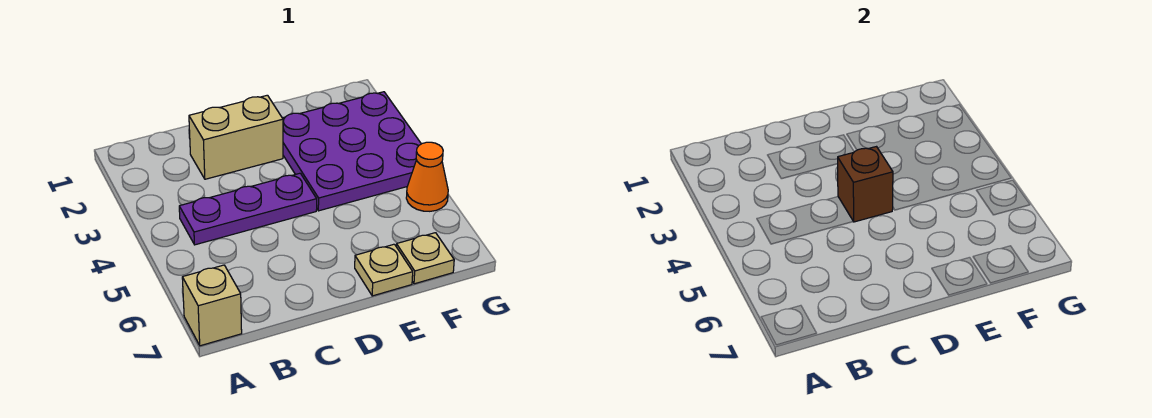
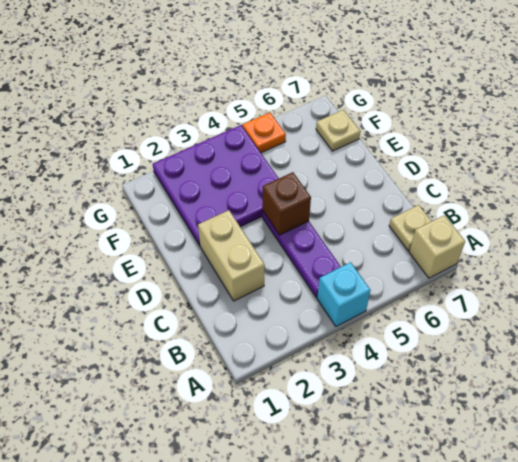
none -> cyan brick A4 level 1
tan plate E7 level 1 -> tan plate B7 level 1
orange cone G5 level 1 -> orange plate G5 level 1

